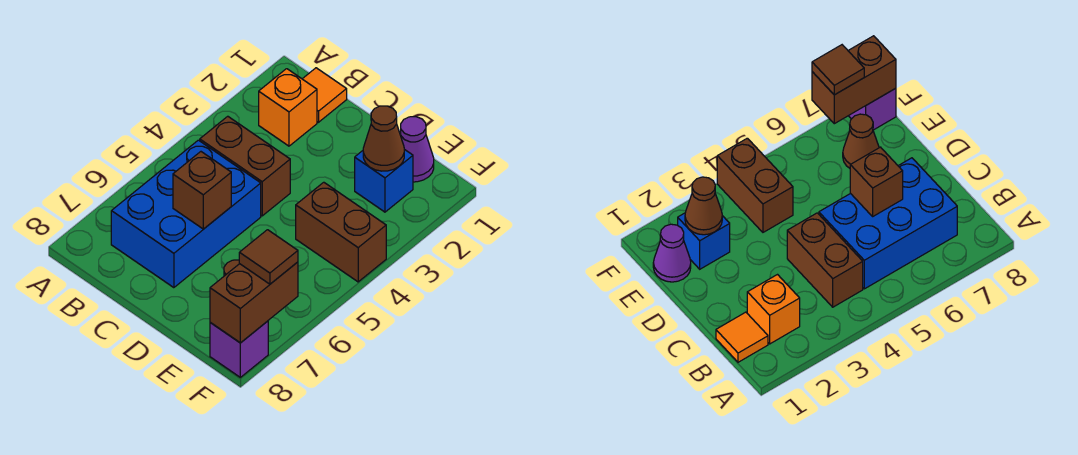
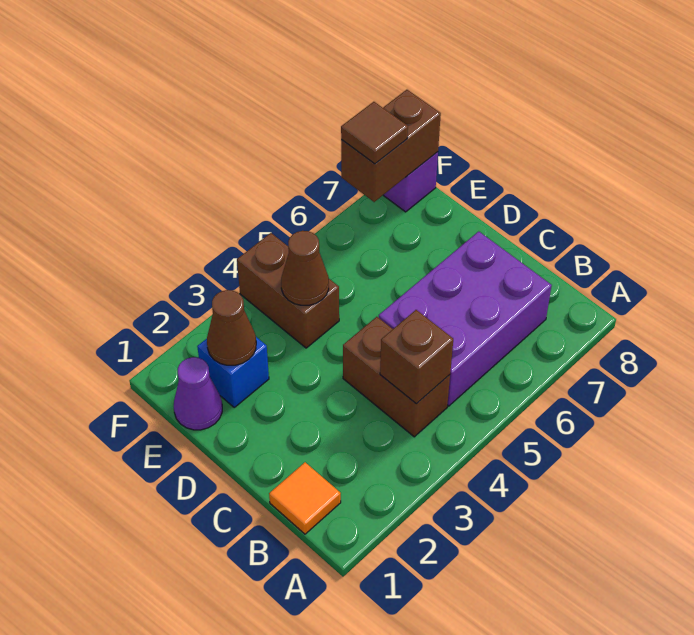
orange brick B2 level 1 -> none
blue brick B5:C7 level 1 -> purple brick B5:C7 level 1
brown brick C6 level 2 -> brown brick B4 level 2
brown cone E7 level 1 -> brown cone E4 level 2

